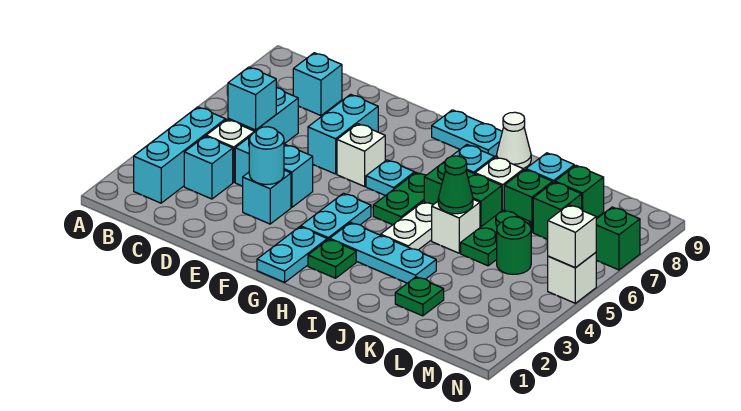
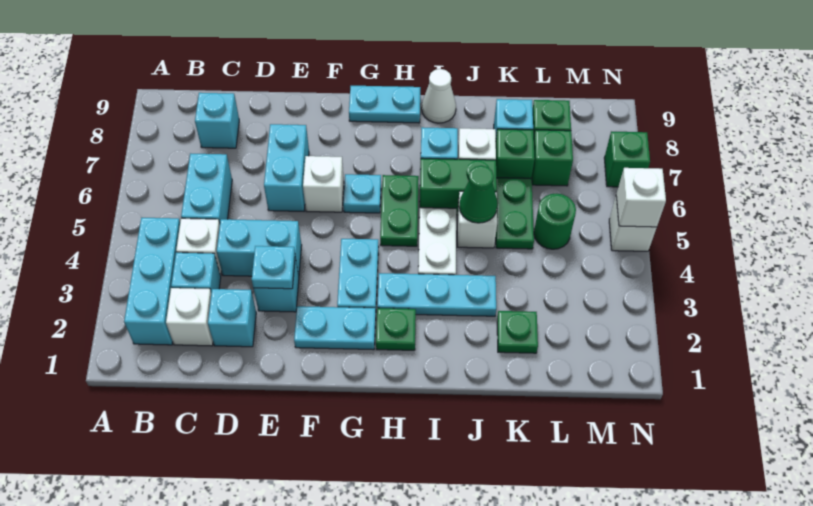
none -> white brick C2 level 1
cyan brick C5 level 2 -> cyan brick D2 level 1
cyan round brick E3 level 2 -> cyan plate E3 level 2
cyan plate G1:G2 level 1 -> cyan plate F2:G2 level 1

